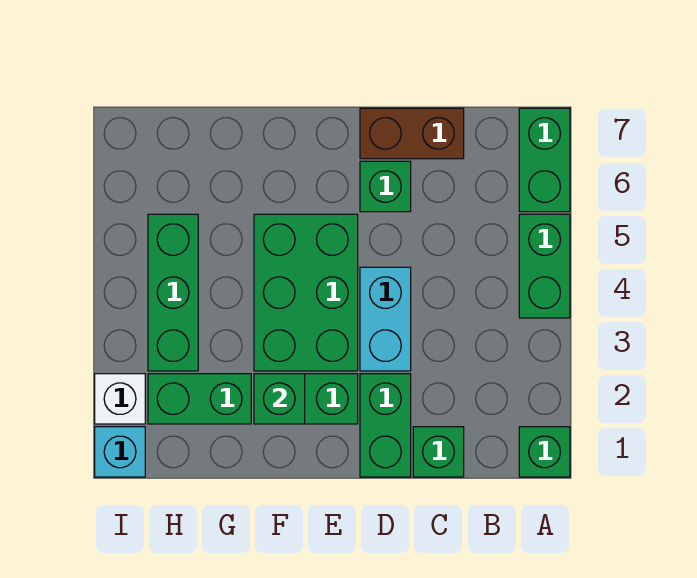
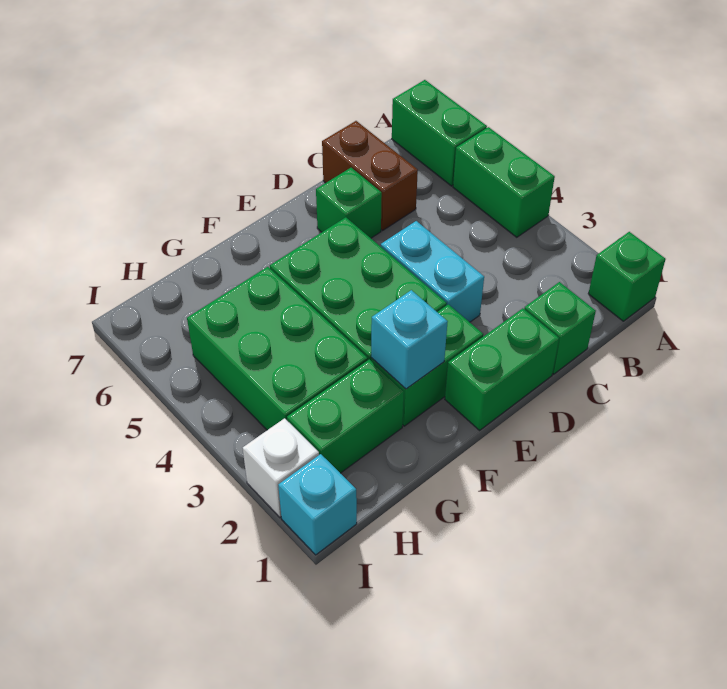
brown brick C7:D7 level 1 -> brown brick C6:C7 level 1
green brick D1:D2 level 1 -> green brick D1:E1 level 1
green brick F2 level 2 -> cyan brick F2 level 2
green brick H3:H5 level 1 -> green brick G3:H5 level 1

